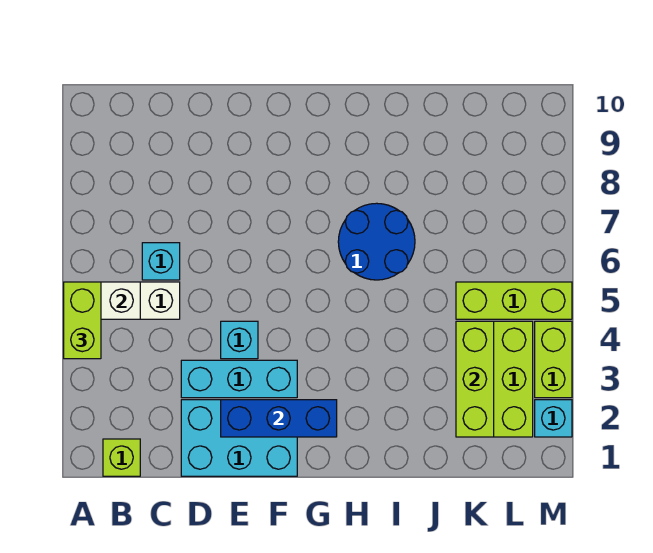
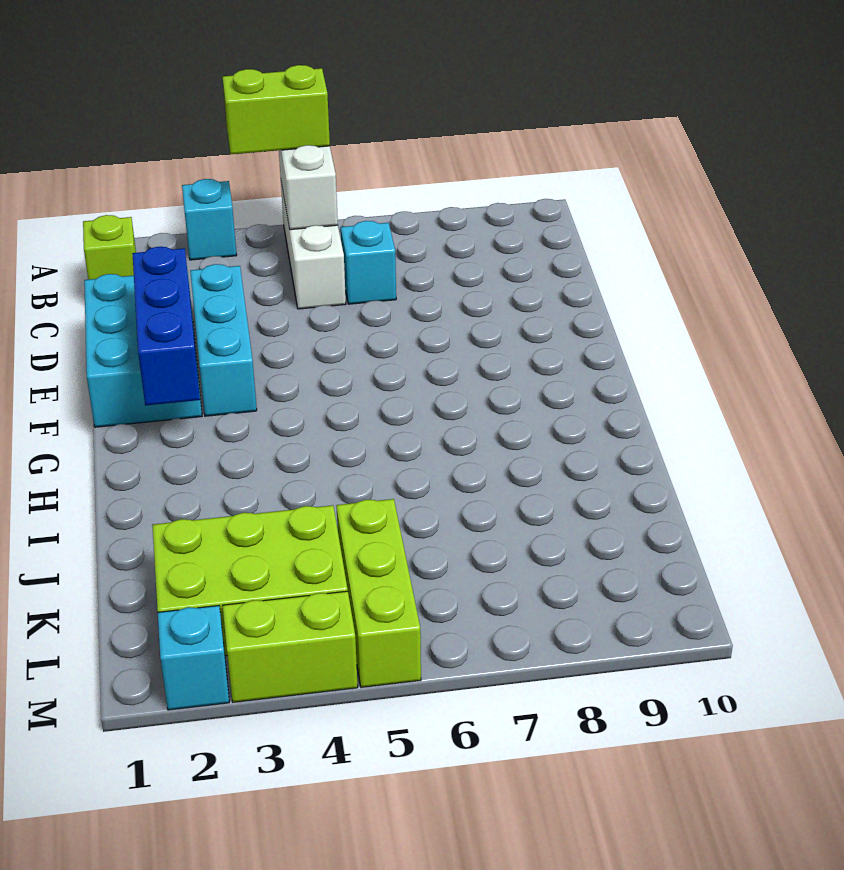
cyan brick E4 level 1 -> cyan brick A3 level 1
blue round brick H6:I7 level 1 -> none
lime brick K2:K4 level 2 -> none

